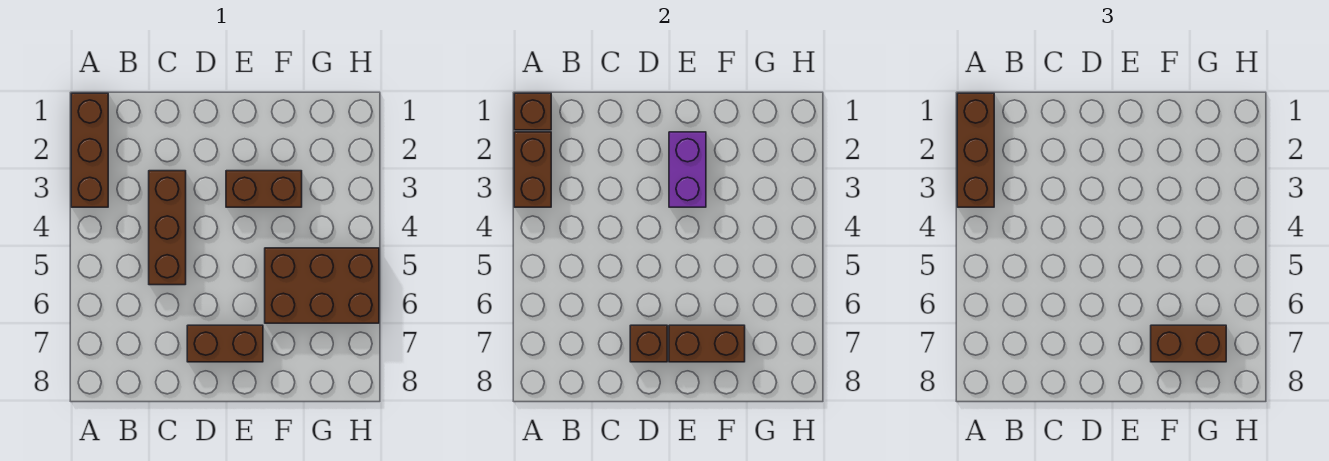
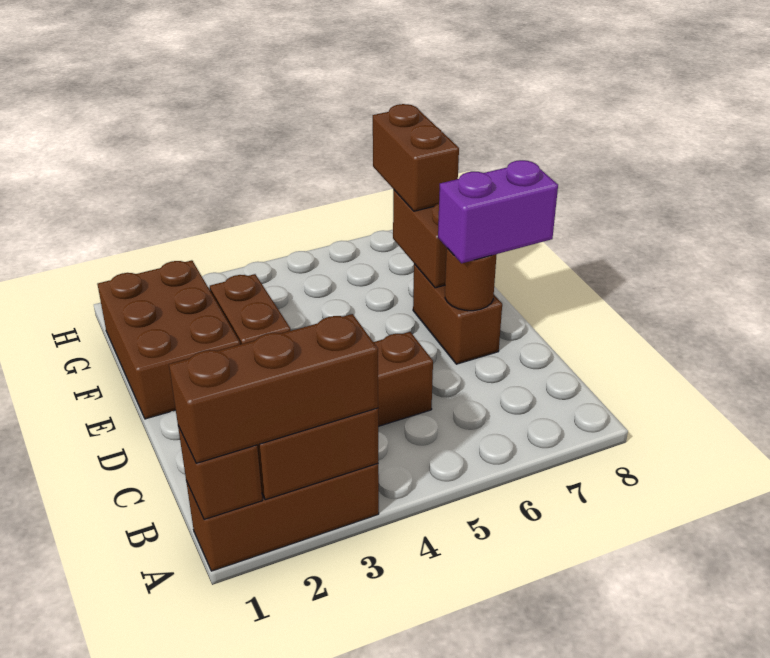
brown brick D7 level 2 -> brown round brick D7 level 2
purple brick E2:E3 level 2 -> purple brick D7:D8 level 3
brown brick F5:H6 level 1 -> brown brick E1:G2 level 1

